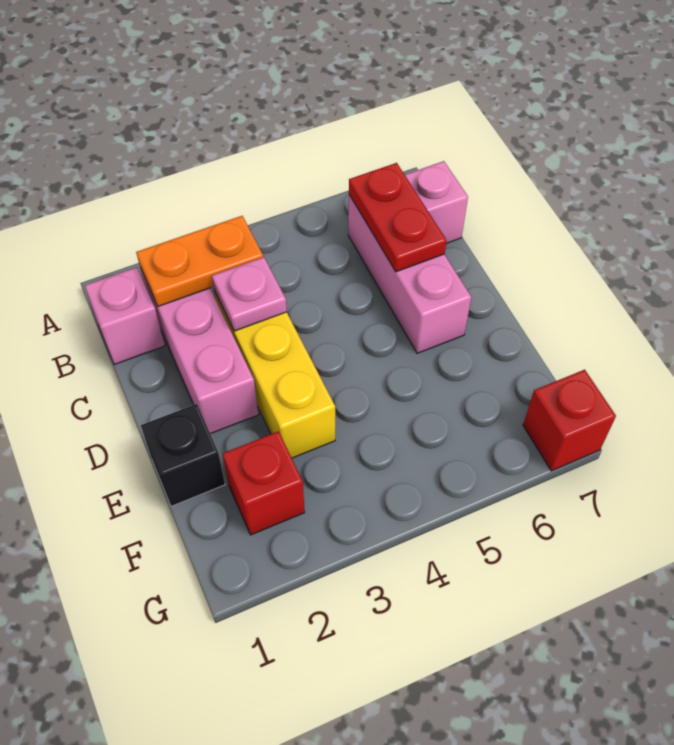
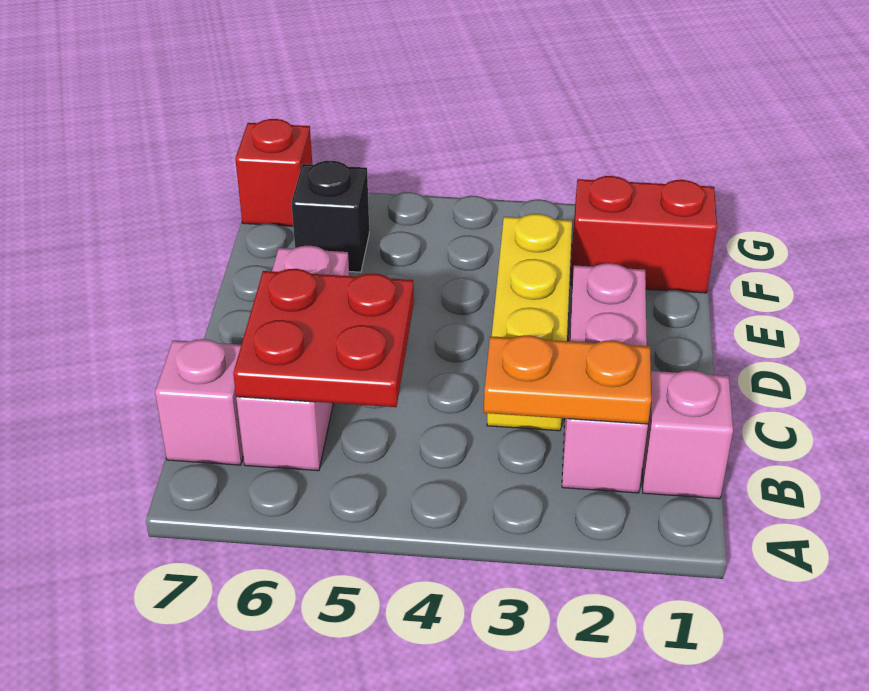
red plate B6:C6 level 2 -> red plate B5:C6 level 2
pink plate C3 level 2 -> none
black brick E1 level 1 -> black brick F6 level 1
red brick F2 level 1 -> red brick F1:F2 level 1

